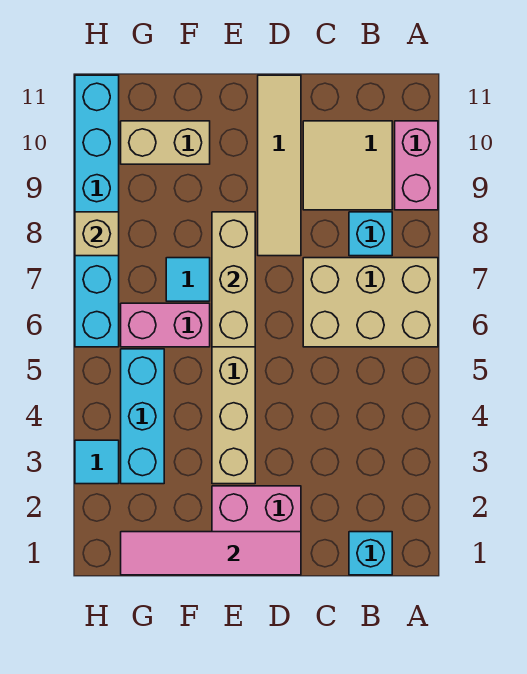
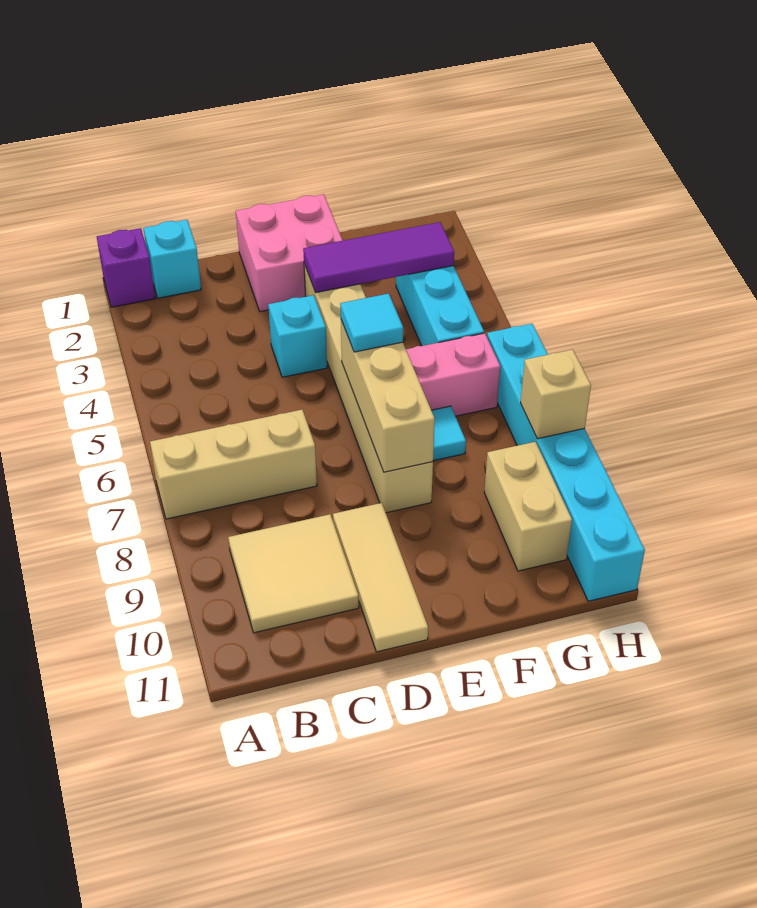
none -> purple brick A1 level 1
tan brick A6:C7 level 1 -> tan brick A7:C7 level 1
pink brick A9:A10 level 1 -> none
cyan brick B8 level 1 -> cyan brick D4 level 1
pink tile D1:G1 level 2 -> none
tan tile D8:D11 level 1 -> tan tile D9:D11 level 1
none -> purple tile E3:G3 level 2
tan brick F10:G10 level 1 -> tan brick G9:G10 level 1
cyan tile H3 level 1 -> cyan tile E6 level 3

